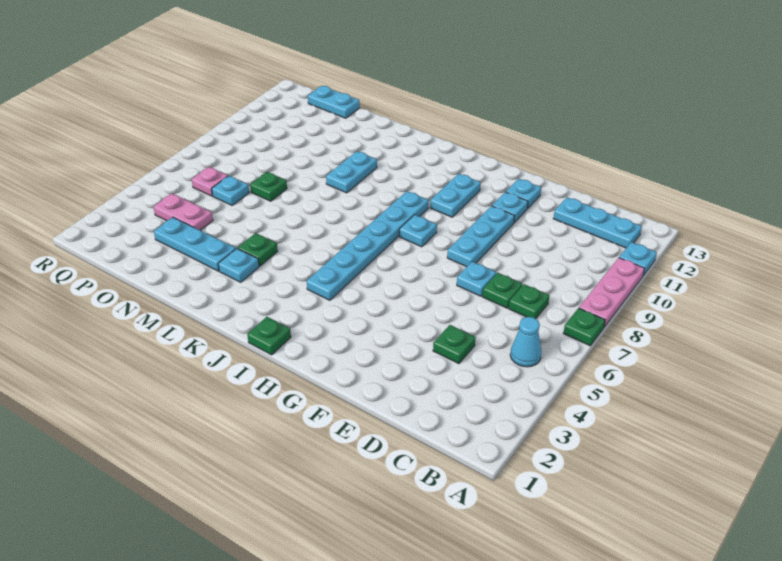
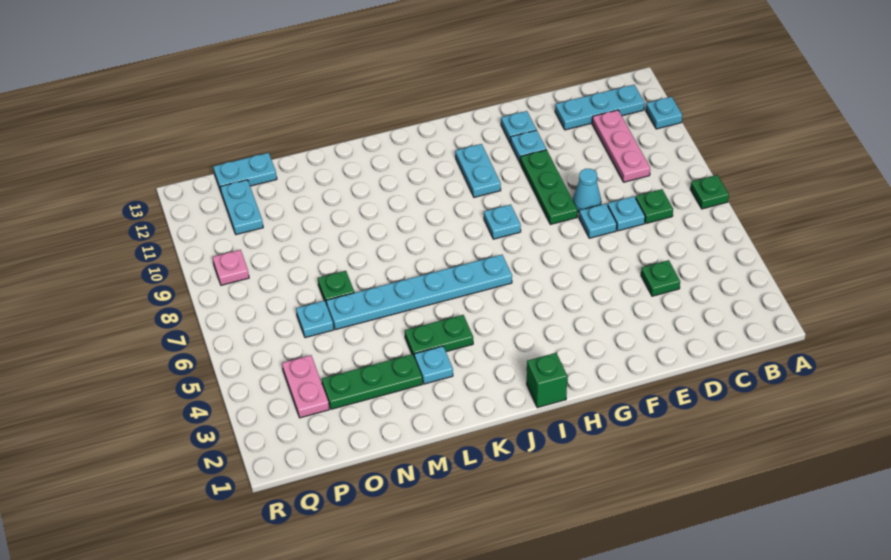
pink plate A8:A10 level 1 -> pink plate C9:C11 level 1
cyan cone B5 level 1 -> cyan cone E8 level 1
green plate D7 level 1 -> cyan plate D7 level 1
cyan plate F8:F10 level 1 -> green plate F8:F10 level 1
green plate I1 level 1 -> green brick I1 level 1
cyan plate I4:I9 level 1 -> cyan plate I6:N6 level 1
green plate L4 level 1 -> green plate K4:L4 level 1
cyan plate L9:L10 level 1 -> cyan plate P11:P12 level 1
cyan plate M3:O3 level 1 -> green plate M3:O3 level 1
pink plate O4:P4 level 1 -> pink plate P3:P4 level 1
pink plate P6 level 1 -> pink plate Q9 level 1

